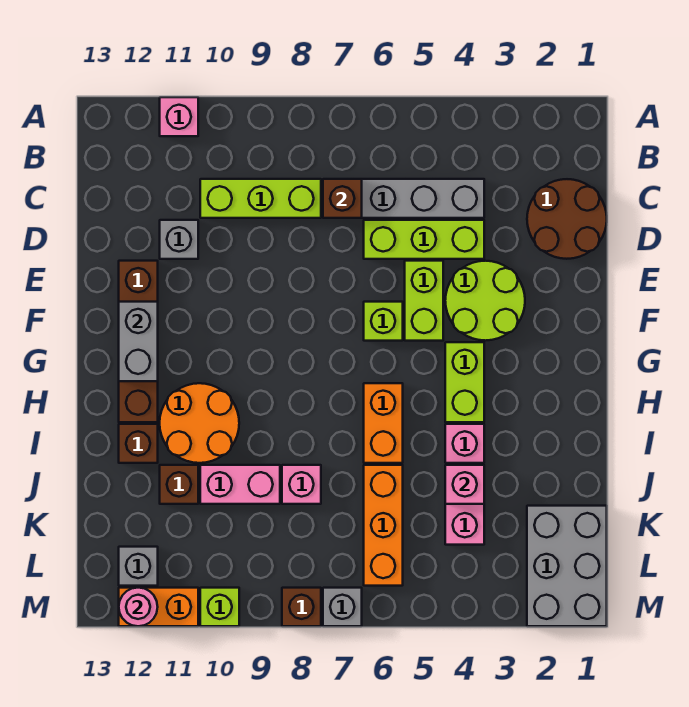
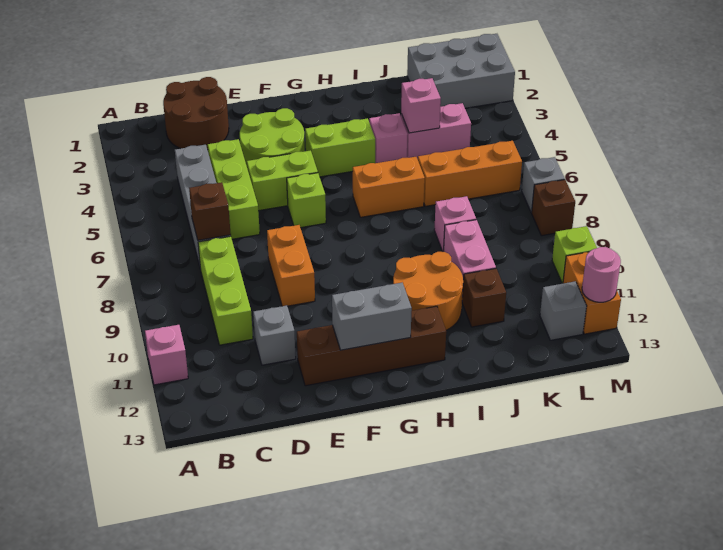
none -> orange brick E8:E9 level 1
brown brick I12 level 1 -> none

